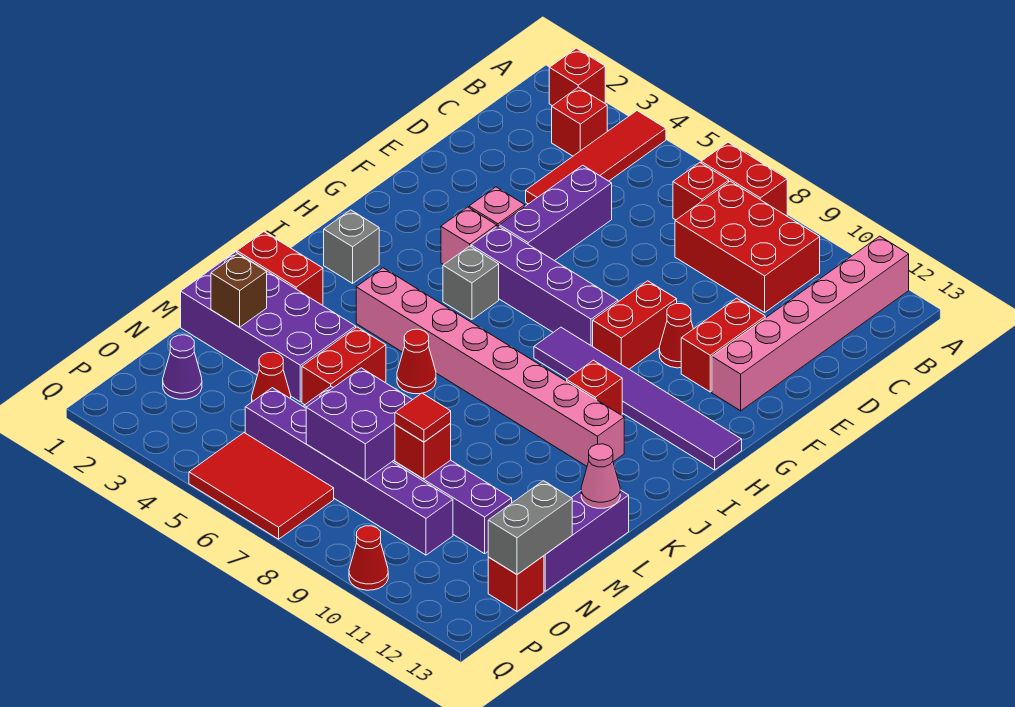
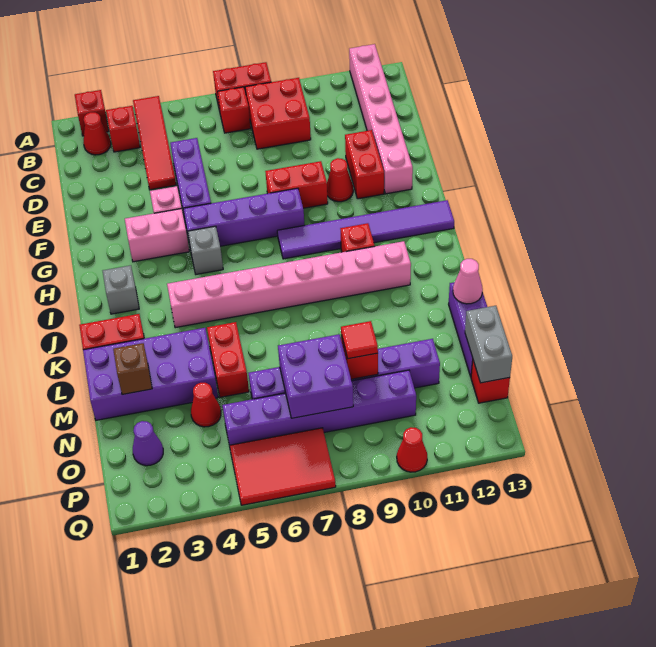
red brick B8:C10 level 1 -> red brick B8:C9 level 1
red brick F9:G9 level 1 -> red brick F8:F9 level 1
pink brick G4 level 1 -> pink brick G3:G4 level 1
red cone K6 level 1 -> red cone B2 level 1

